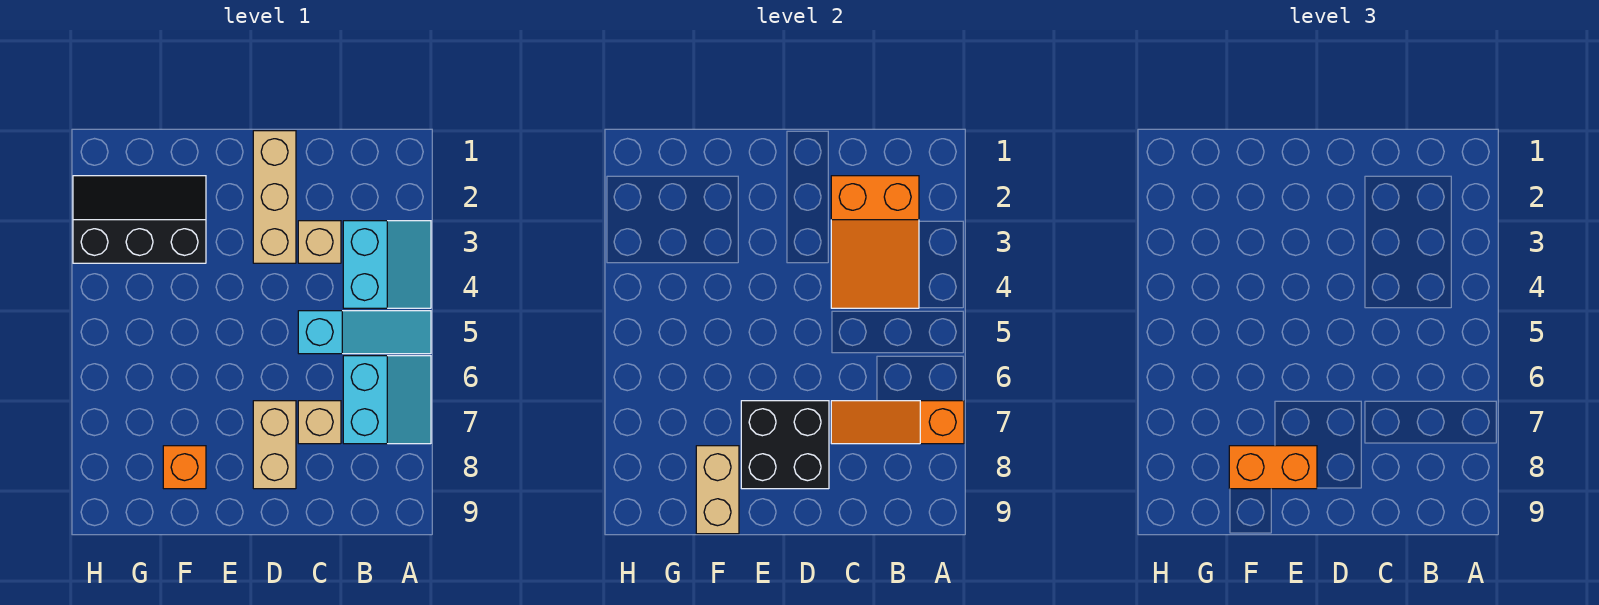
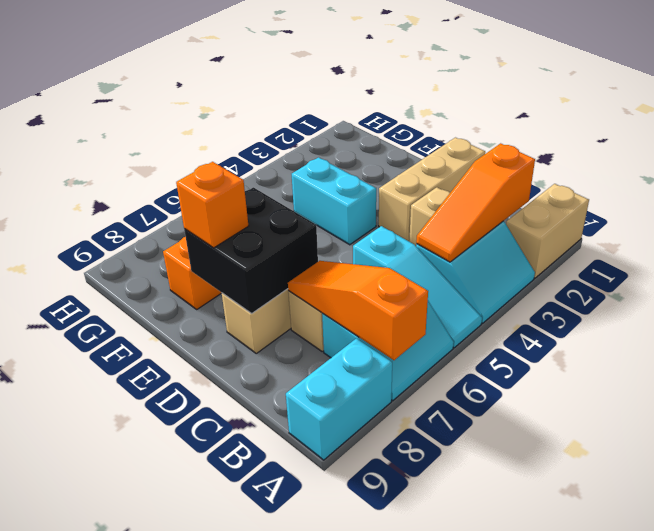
none -> cyan brick A8:A9 level 1
orange slope B2:C4 level 2 top 2 -> orange slope B2:B4 level 2 top 2
none -> cyan brick E4:F4 level 1
orange brick E8:F8 level 3 -> orange brick E8 level 3
black slope F2:H3 level 1 top 3 -> none
tan brick F8:F9 level 2 -> tan brick A1:A2 level 1

